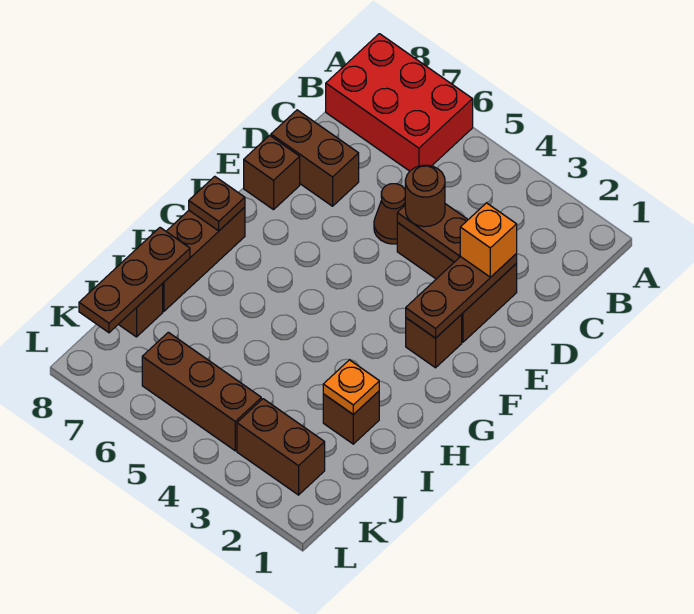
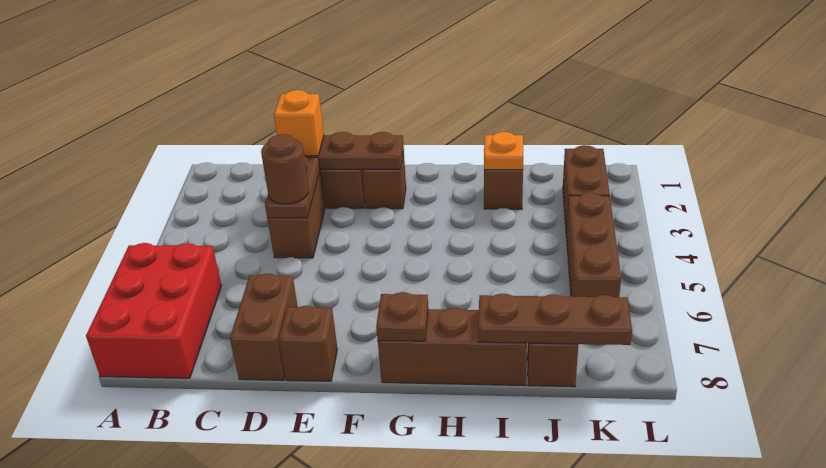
brown cone D5 level 1 -> none

